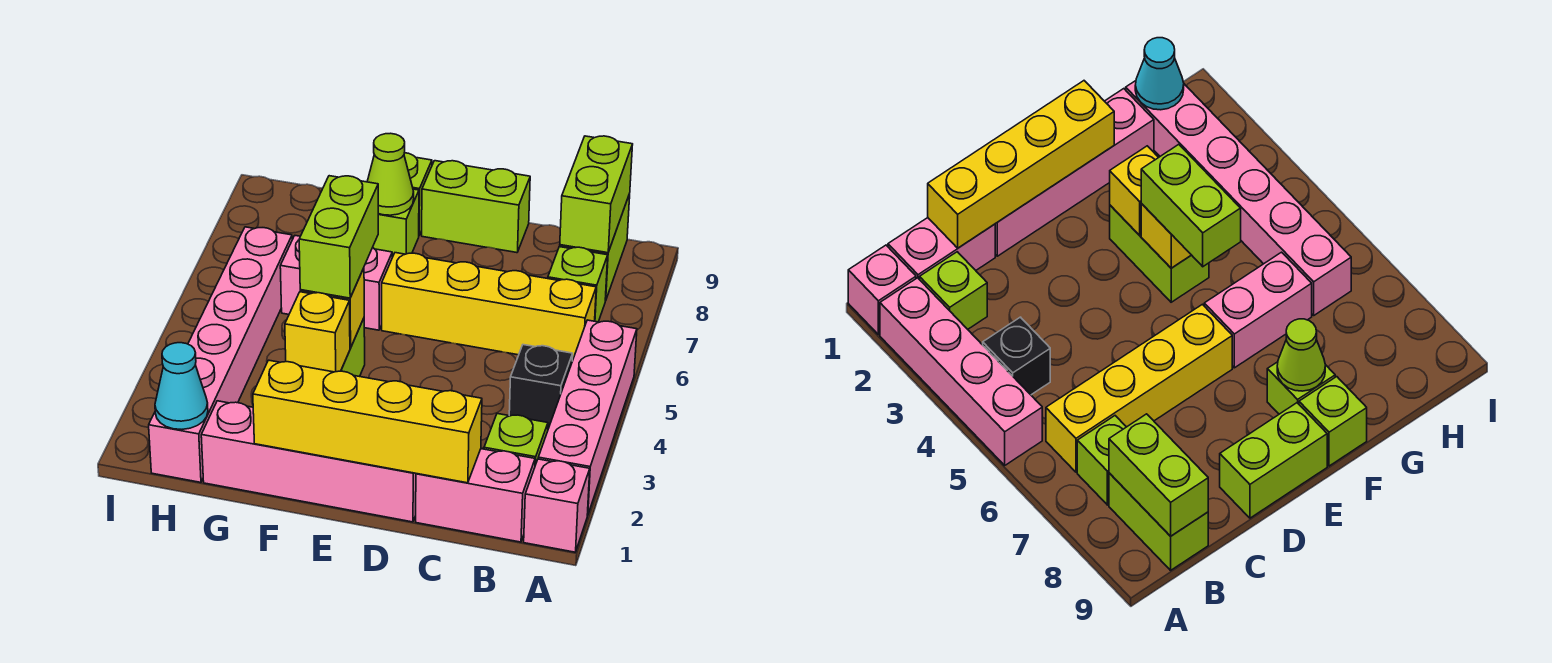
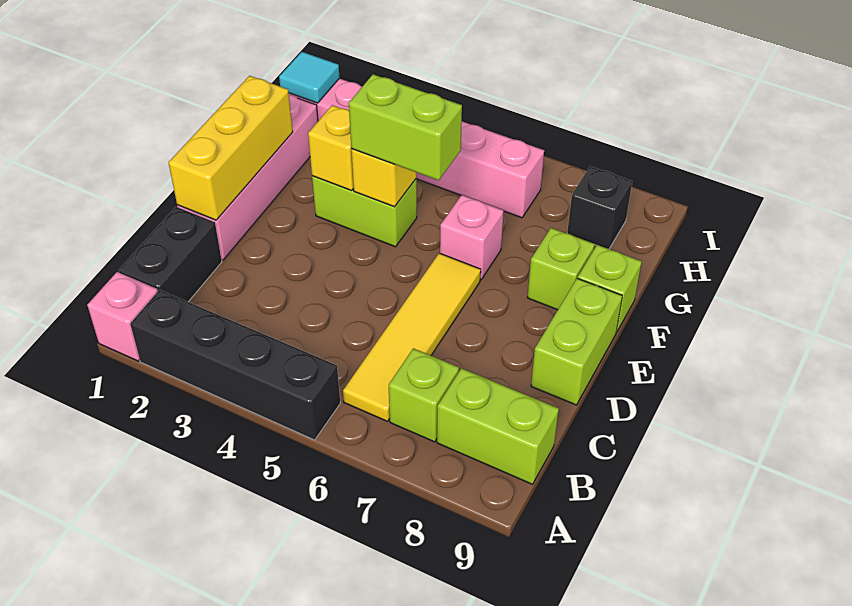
pink brick A2:A5 level 1 -> black brick A2:A5 level 1
pink brick B1:C1 level 1 -> black brick B1:C1 level 1
lime brick B2 level 1 -> none
black brick B4 level 1 -> black brick H8 level 1
yellow brick B6:E6 level 1 -> yellow tile B6:E6 level 1
lime brick B8:B9 level 2 -> none
yellow brick C1:F1 level 2 -> yellow brick D1:F1 level 2
pink brick F6:G6 level 1 -> pink brick F6 level 1
lime cone F8 level 2 -> none
cyan cone H1 level 2 -> cyan tile H1 level 2

